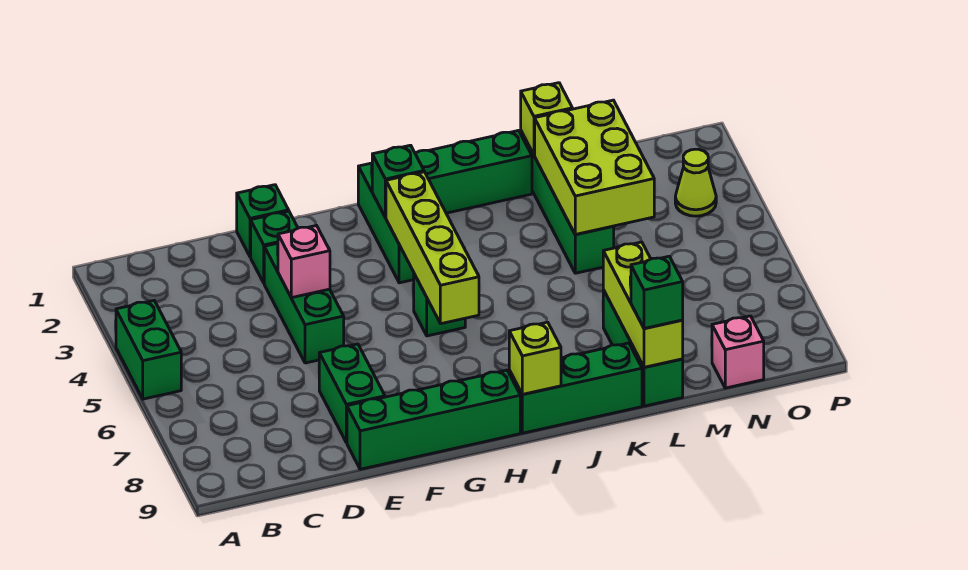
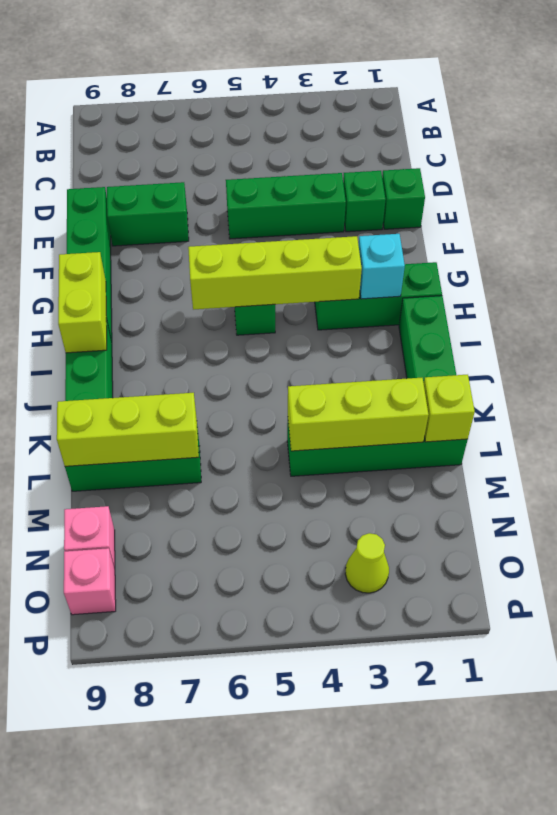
green brick A4:A5 level 1 -> none
pink brick E4 level 2 -> pink brick O9 level 1
green brick H2 level 2 -> cyan brick H2 level 2
lime brick I9 level 2 -> lime brick H9:I9 level 2
lime brick L2:M4 level 2 -> lime brick L2:L4 level 2
green brick L9 level 3 -> none

